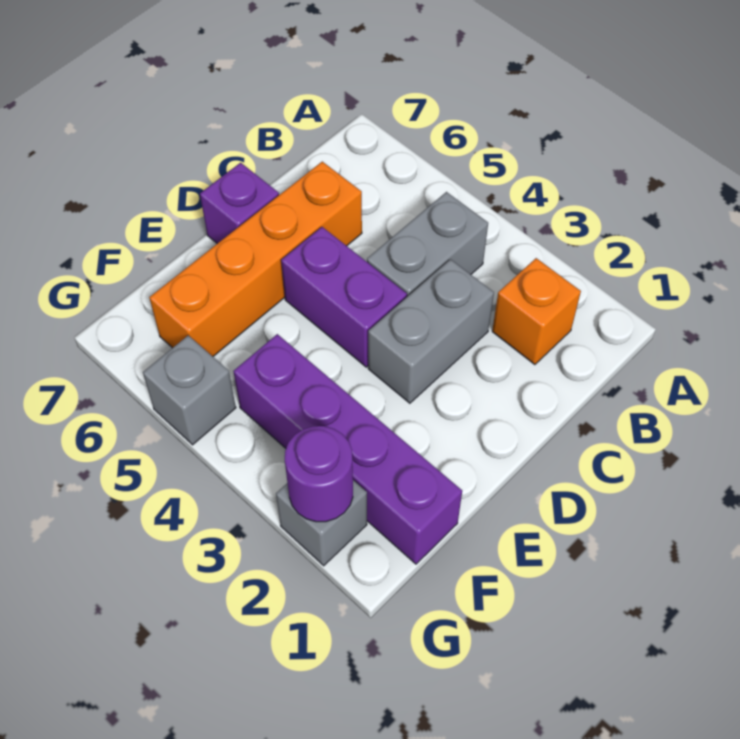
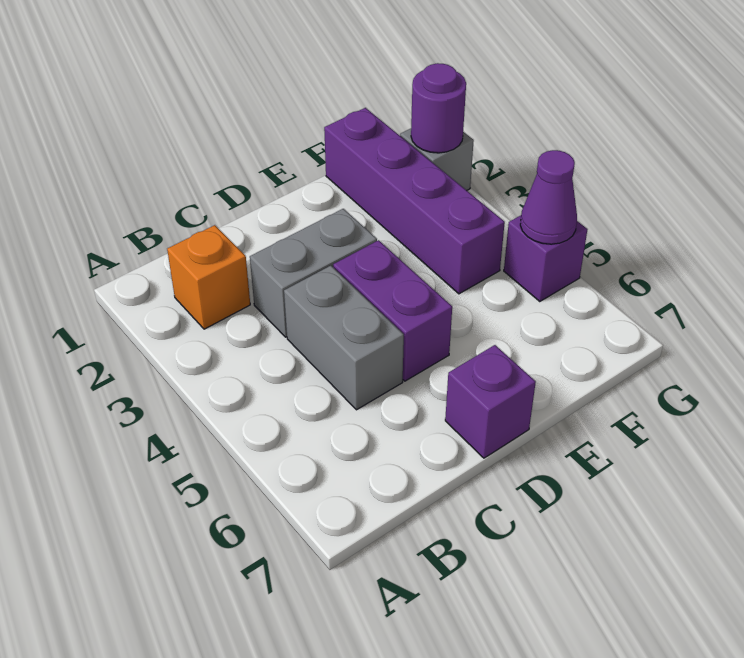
grey brick B4:C4 level 1 -> grey brick C4:C5 level 1
orange brick C6:F6 level 1 -> none
grey brick G5 level 1 -> purple brick G5 level 1
none -> purple cone G5 level 2

